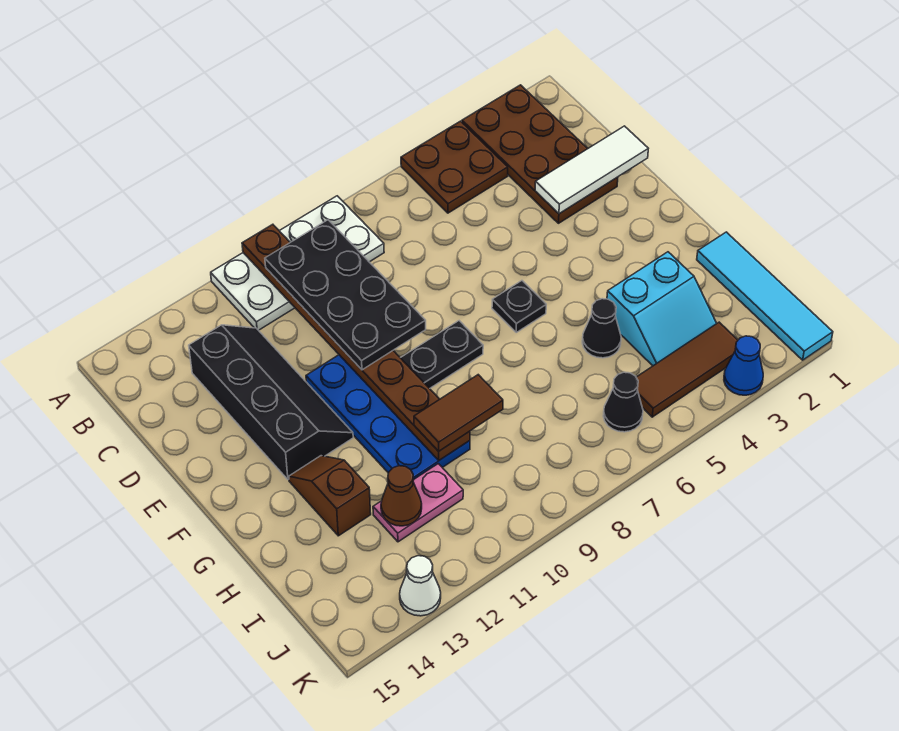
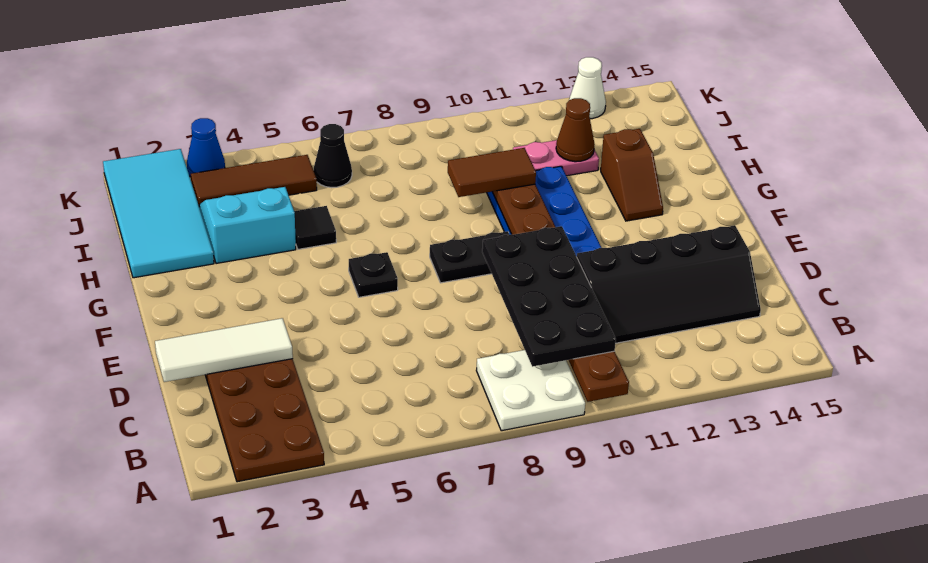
brown plate A4:B5 level 1 -> none
white plate A8:B11 level 1 -> white plate A8:B9 level 1
black slope C12:F13 level 1 top 13 -> black slope C11:D14 level 1 top D
cyan tile H1:K1 level 1 -> cyan tile H1:K2 level 1
black cone H5 level 1 -> black tile H5 level 1

